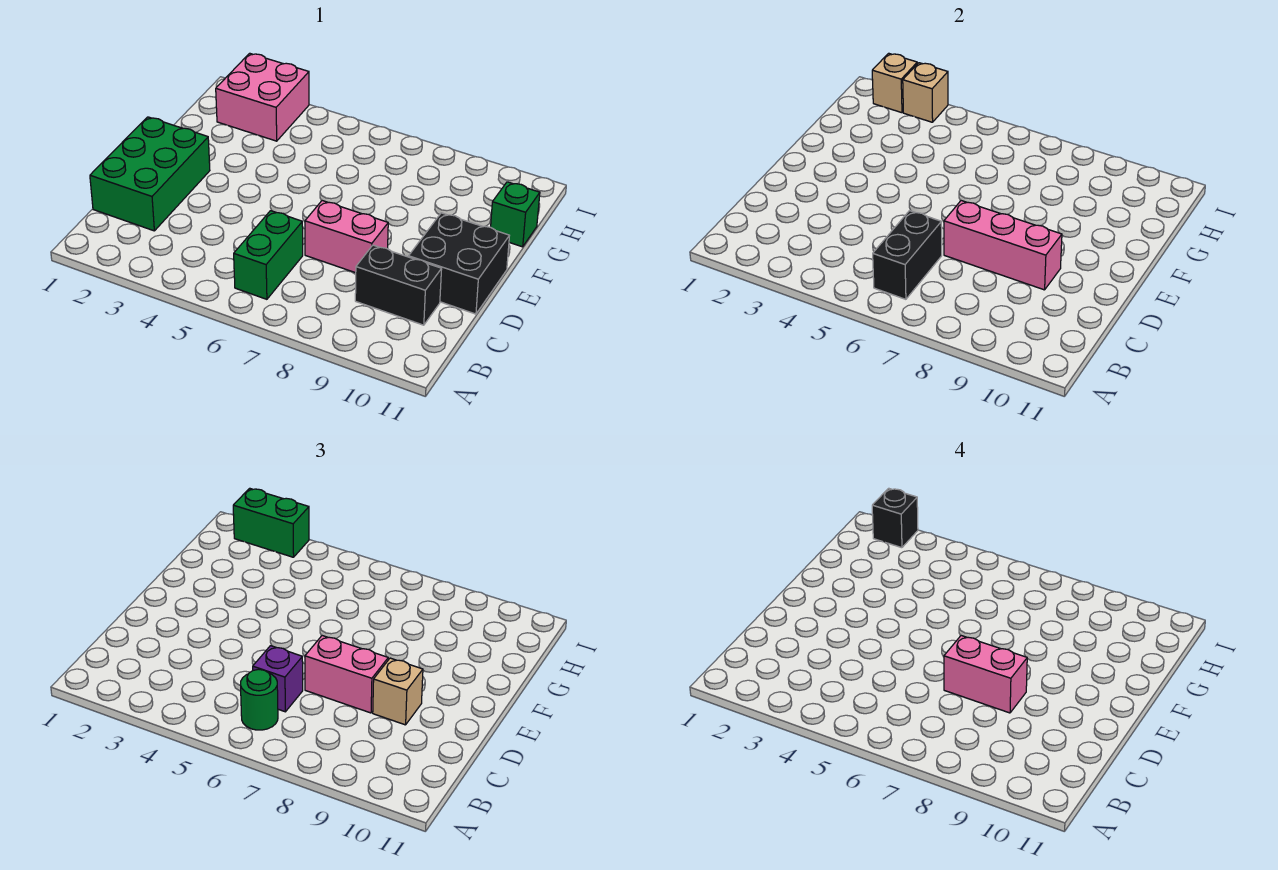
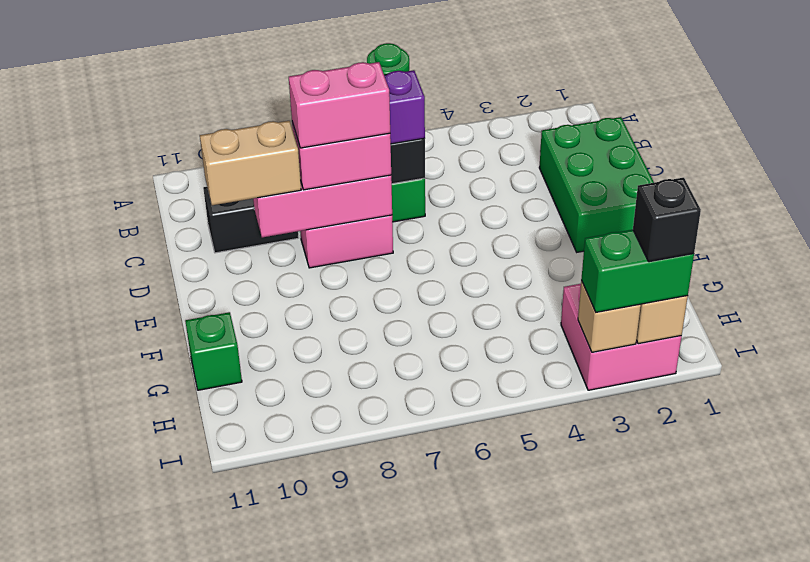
tan brick D9 level 3 -> tan brick D9:D10 level 3
black brick D10:E11 level 1 -> none

